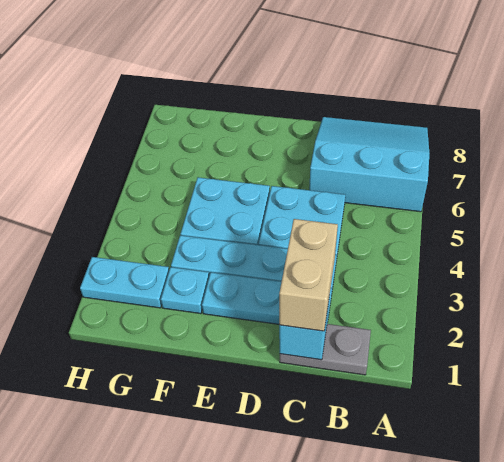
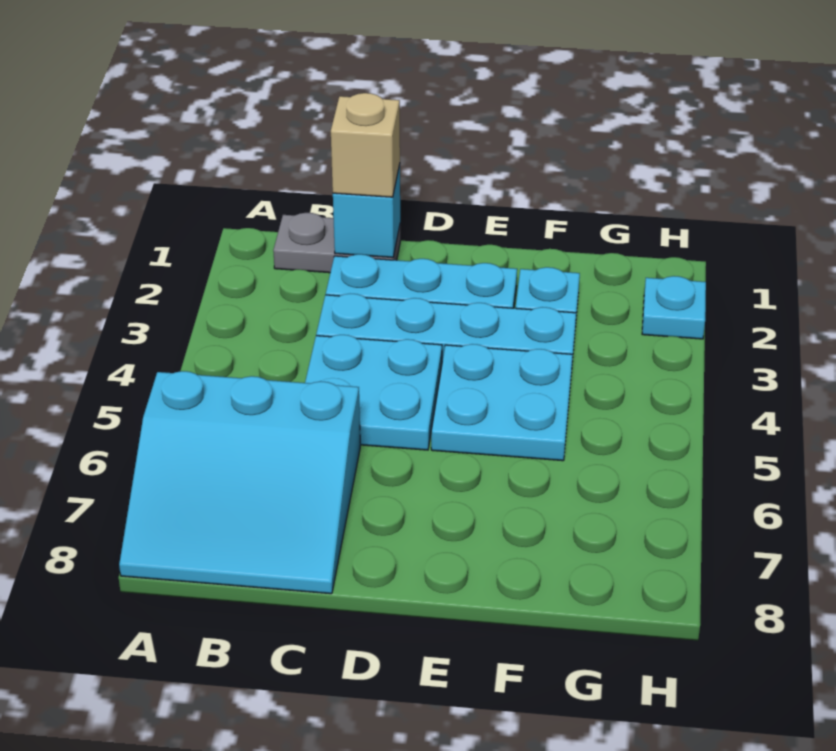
tan brick C1:C2 level 3 -> tan brick C1 level 3
cyan plate G2:H2 level 1 -> cyan plate H2 level 1

